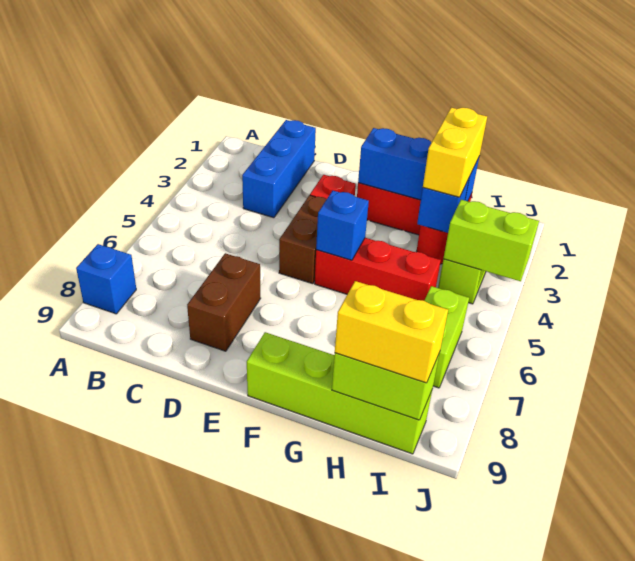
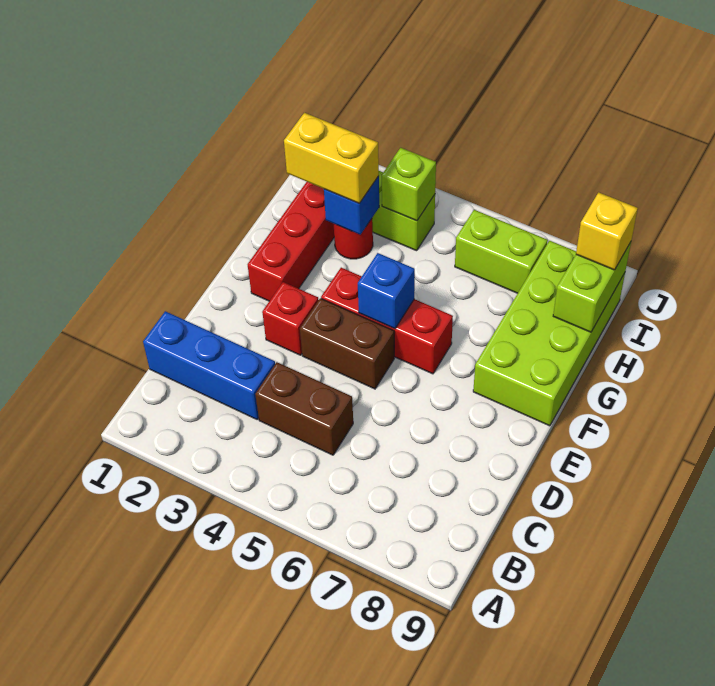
blue brick A8 level 1 -> none
brown brick D7:D8 level 1 -> brown brick C4:C5 level 1
blue brick F2:H2 level 2 -> none
red brick F5:H5 level 1 -> red brick F4:F6 level 1
lime brick F9:I9 level 1 -> lime brick F8:I9 level 1
yellow brick H9:I9 level 3 -> yellow brick I9 level 3
lime brick I4:J4 level 2 -> lime brick I4 level 2

